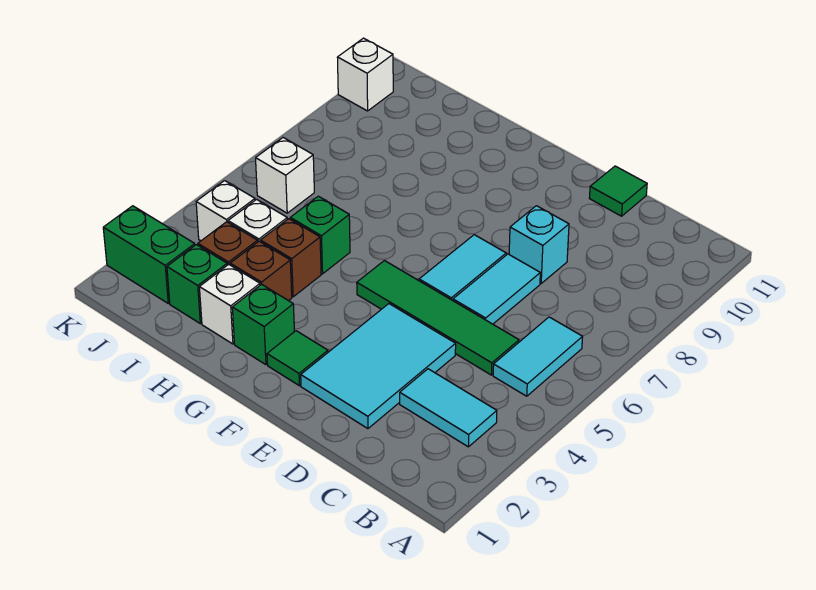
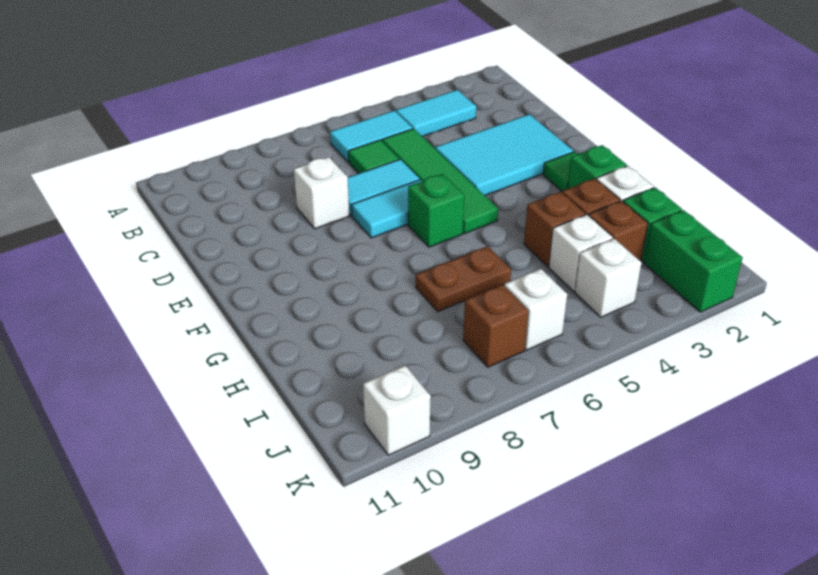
cyan tile B3:C3 level 1 -> cyan tile B3:B4 level 1
cyan brick D8 level 1 -> white brick D8 level 1
green tile D11 level 1 -> green tile C6 level 1
green brick H5 level 1 -> green brick F6 level 1
none -> brown plate H6:H7 level 1
none -> brown brick J7 level 1

